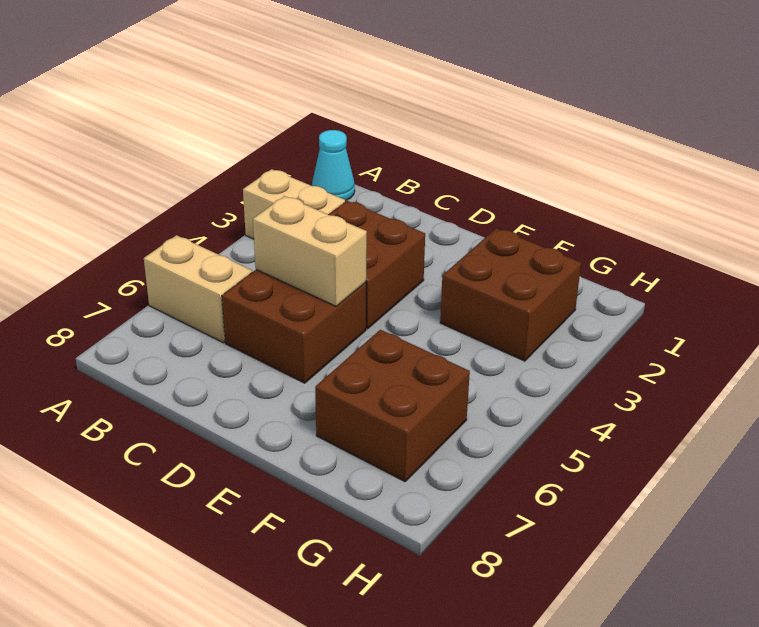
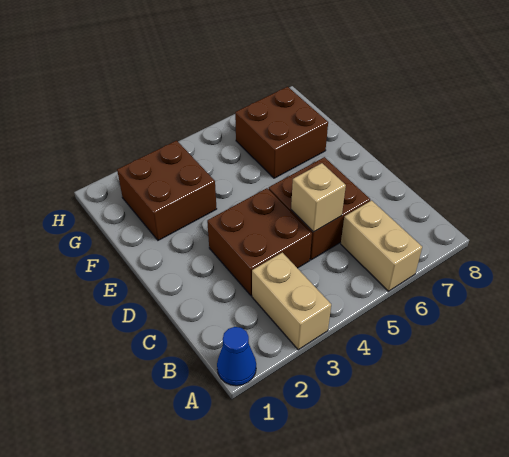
cyan cone A1 level 1 -> blue cone A1 level 1
tan brick C5:D5 level 2 -> tan brick C5 level 2

